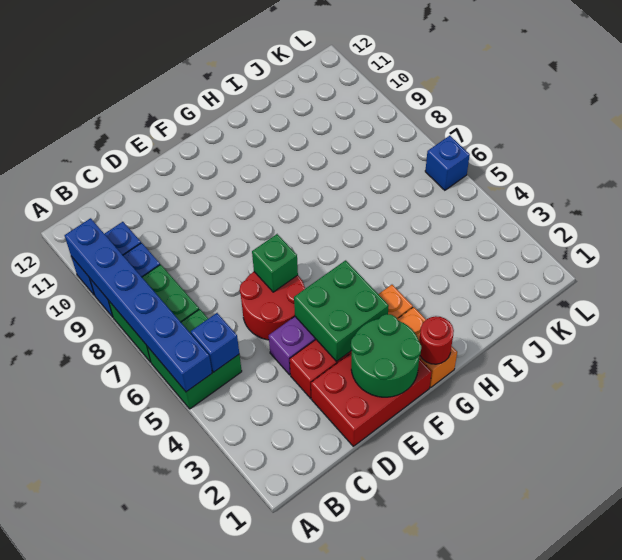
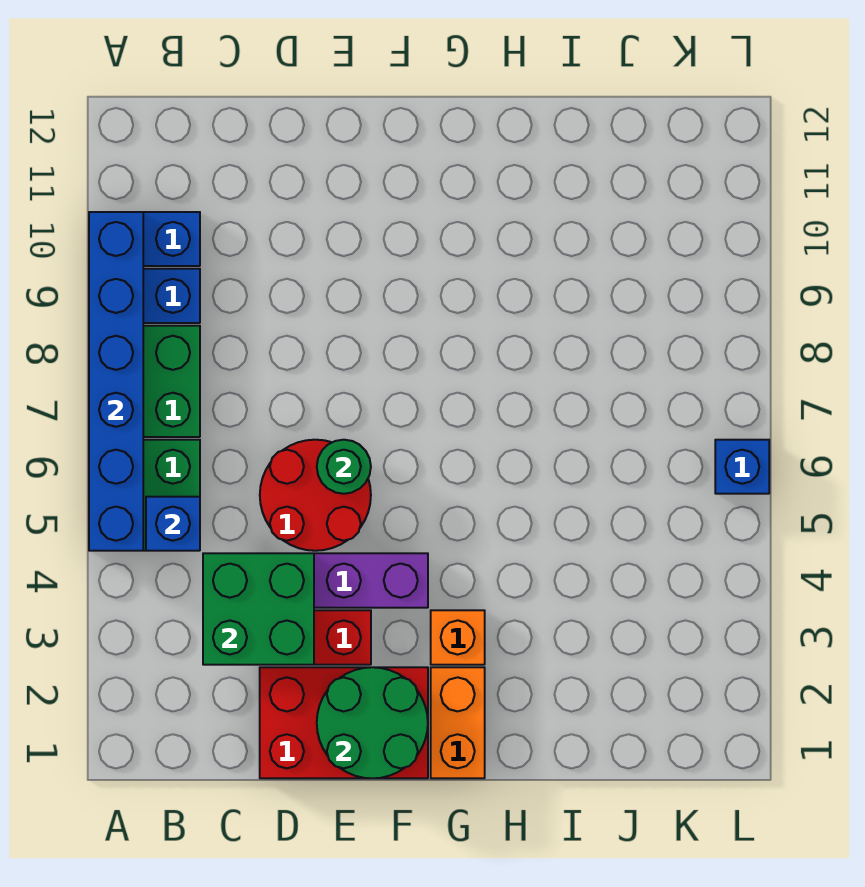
green brick E3:F4 level 2 -> green brick C3:D4 level 2
green brick E6 level 2 -> green round brick E6 level 2
red round brick G1 level 2 -> none

